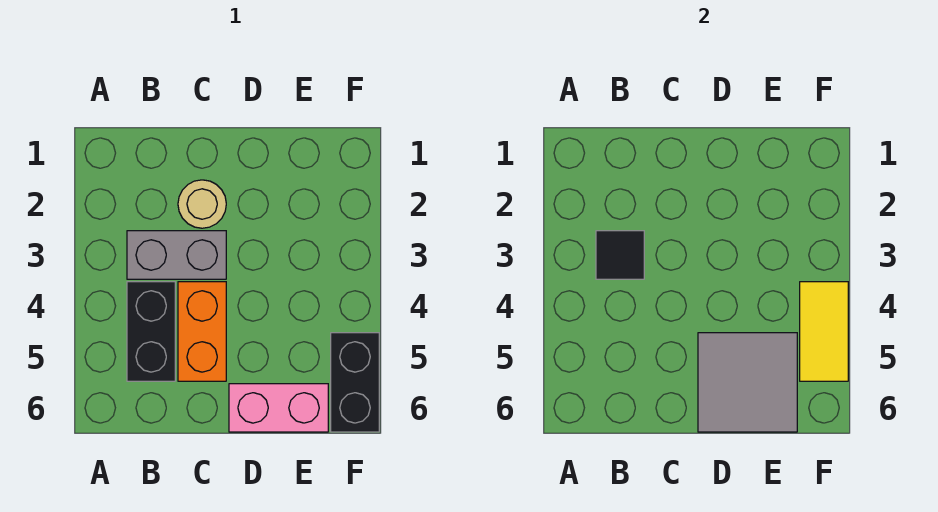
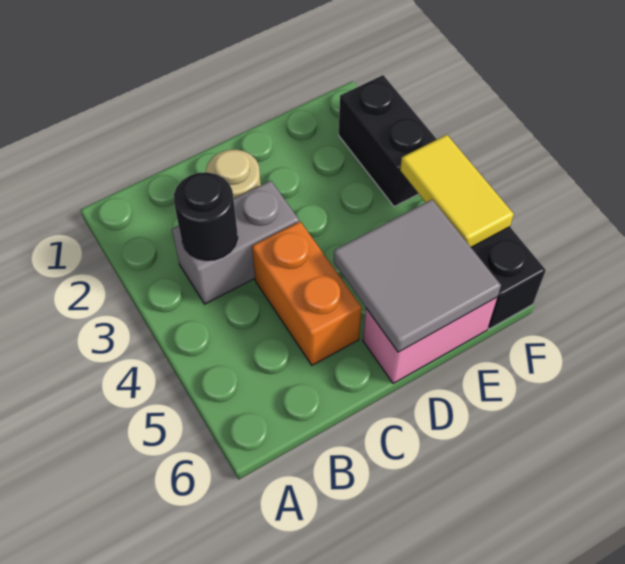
black tile B3 level 2 -> black round brick B3 level 2
black brick B4:B5 level 1 -> black brick F2:F3 level 1

